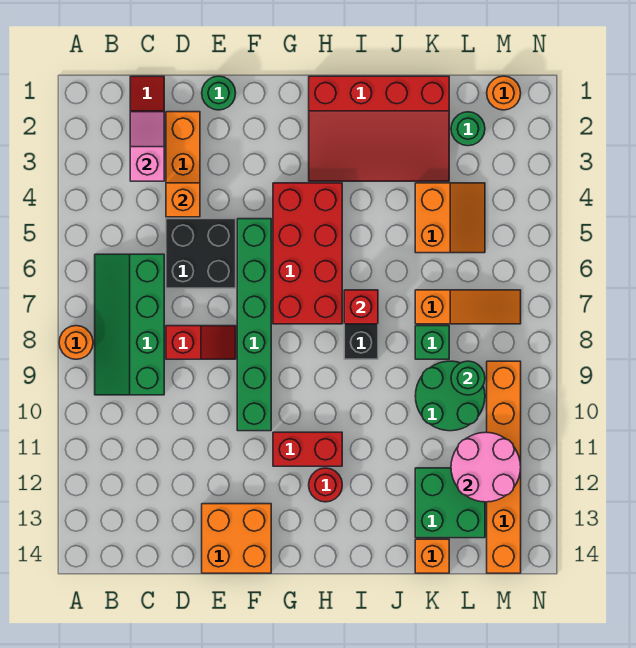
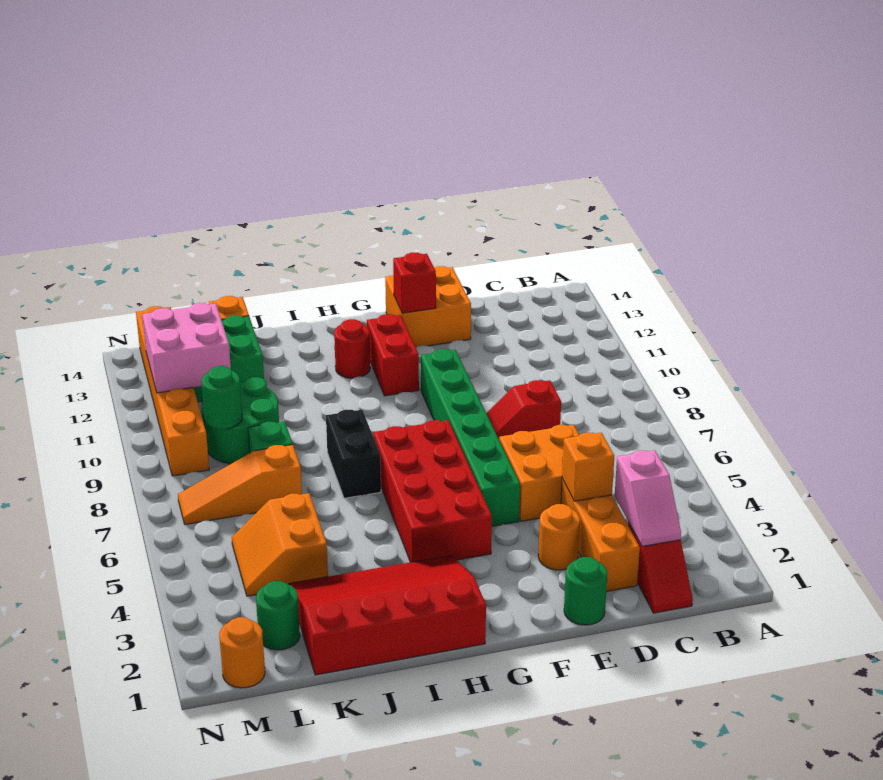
orange round brick A8 level 1 -> orange round brick E3 level 1
green slope B6:C9 level 1 top C -> none
black brick D5:E6 level 1 -> orange brick D5:E6 level 1
red brick G11:H11 level 1 -> red brick G11:G12 level 1
red brick I7 level 2 -> red brick F13 level 2
pink round brick L11:M12 level 2 -> pink brick L11:M12 level 2

